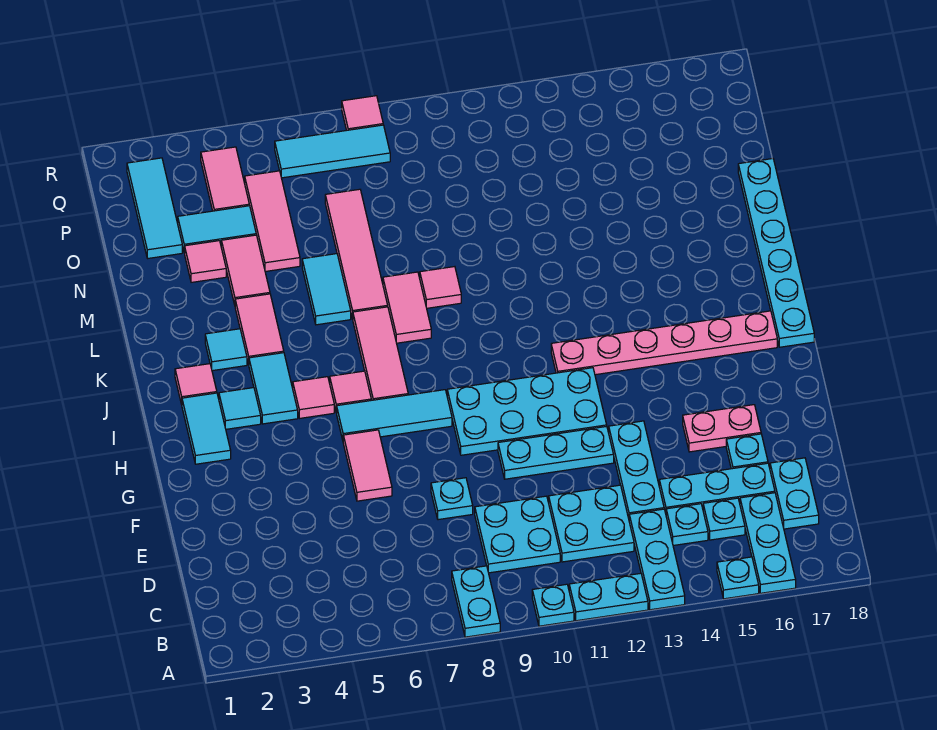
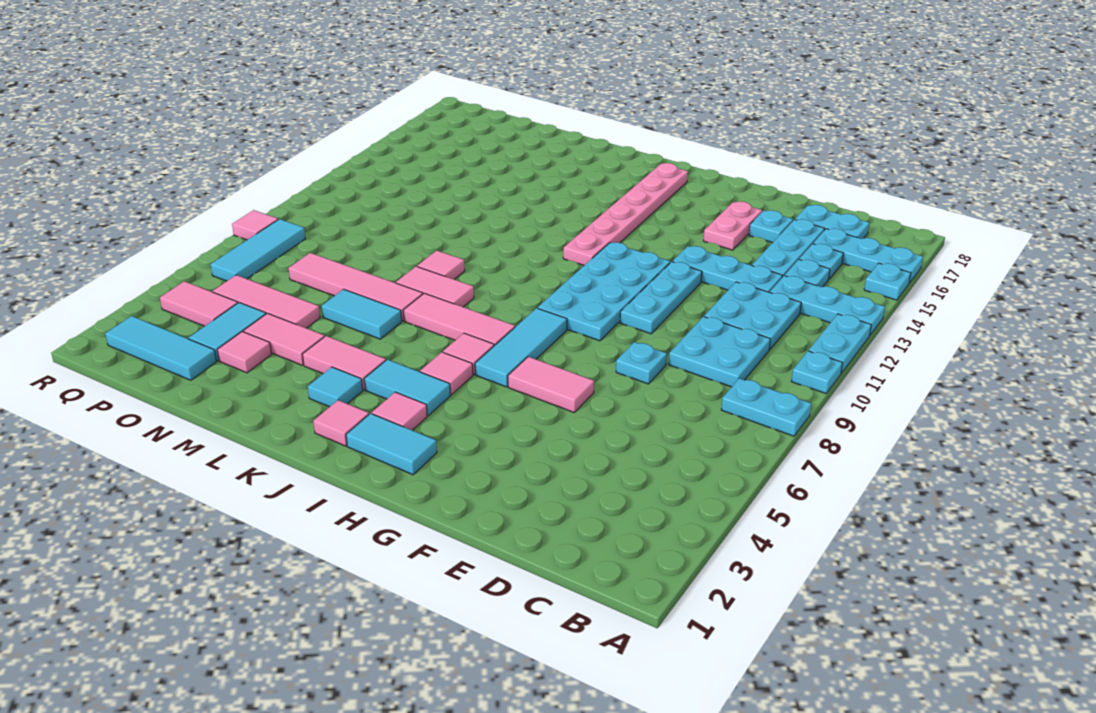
cyan tile I3 level 1 -> pink tile I3 level 1
cyan plate I18:N18 level 1 -> none

